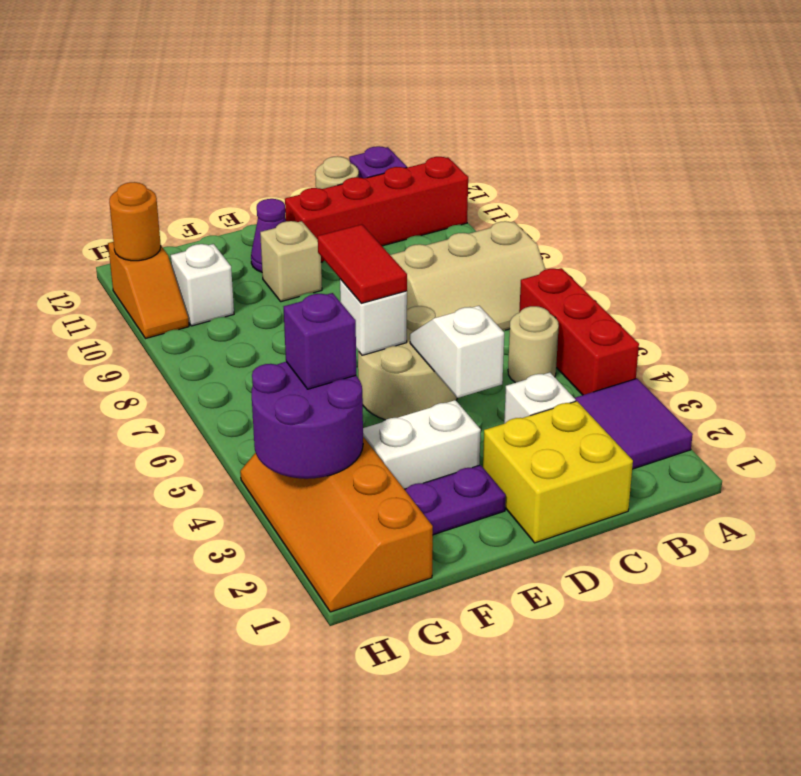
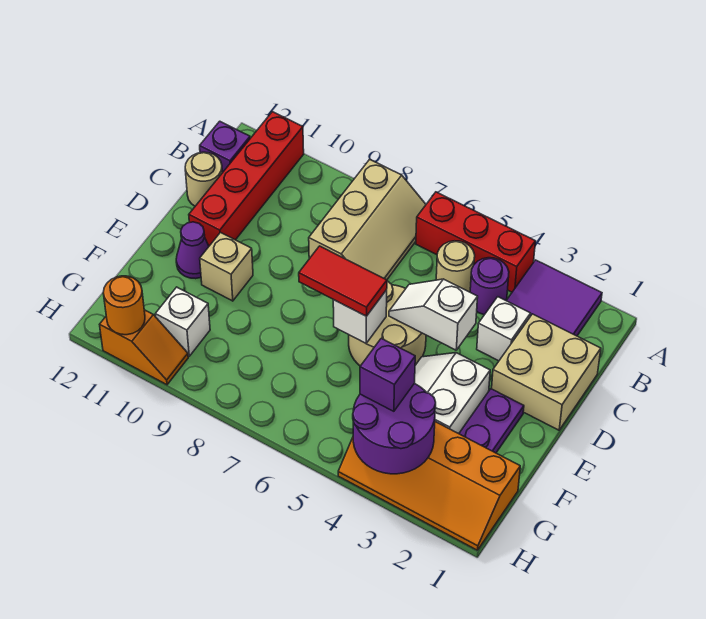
none -> purple round brick B4 level 1
yellow brick C1:D2 level 1 -> tan brick C1:D2 level 1

